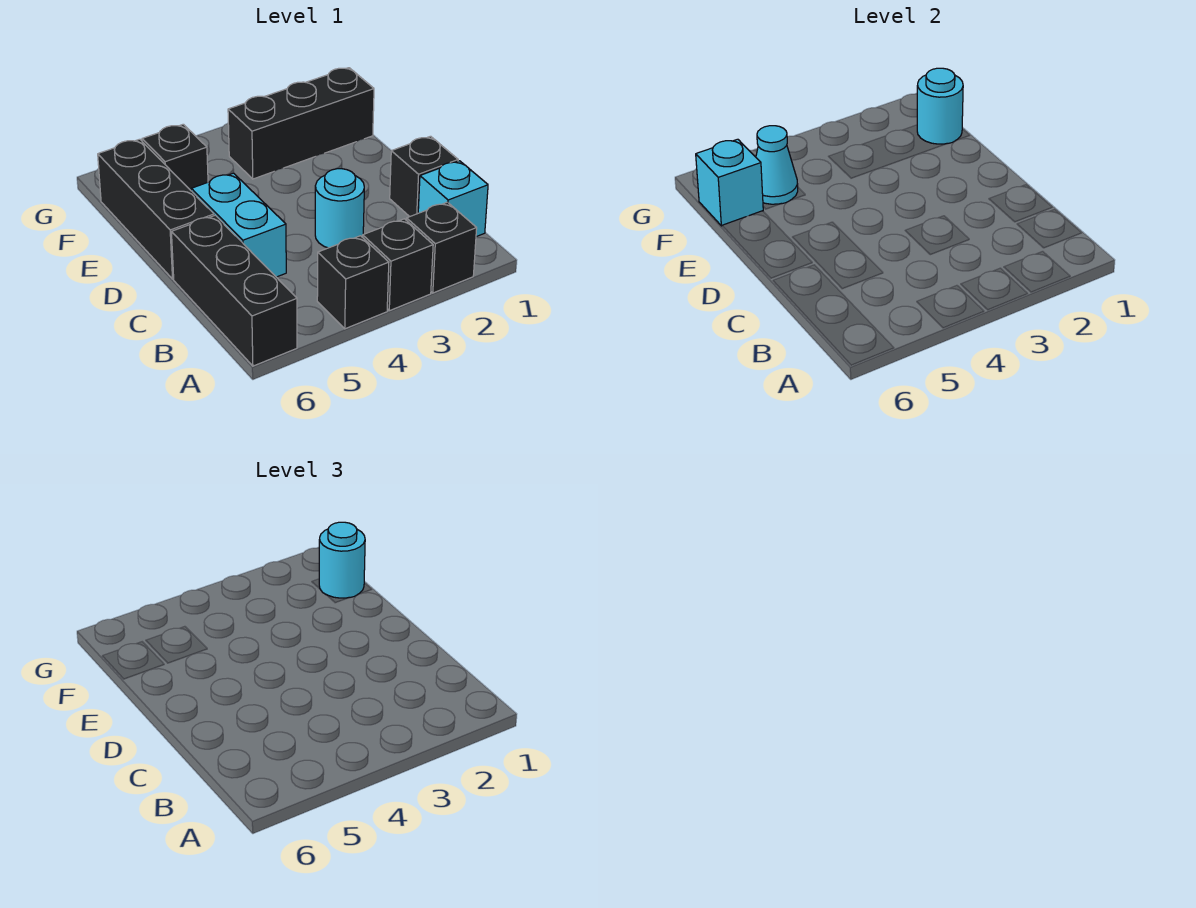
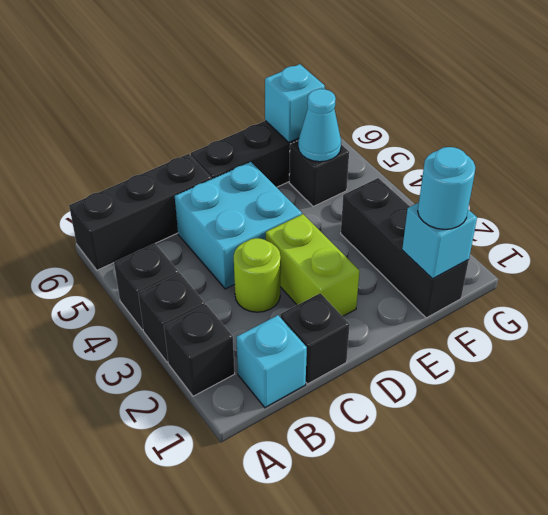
cyan round brick C3 level 1 -> lime round brick C3 level 1
cyan brick C5:D5 level 1 -> cyan brick C4:D5 level 1
none -> lime brick D2:D3 level 1
cyan round brick F1 level 2 -> cyan brick F1 level 2

